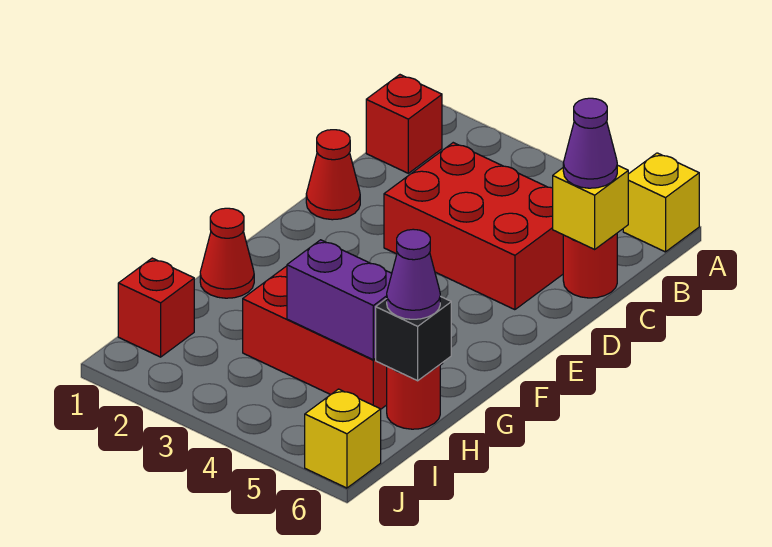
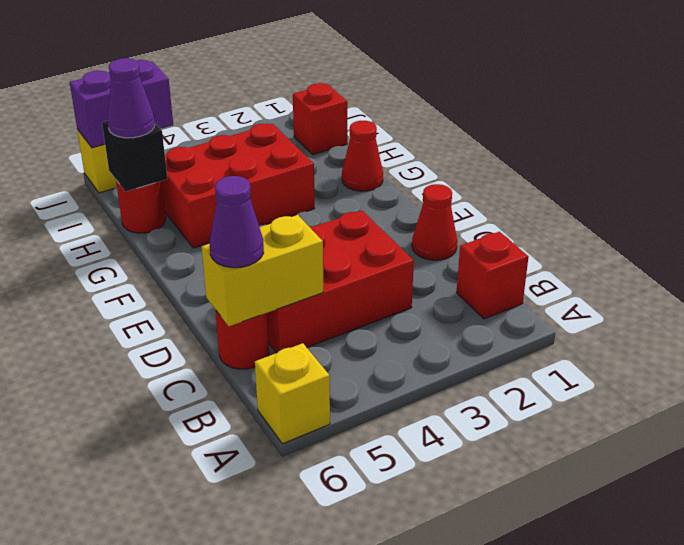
yellow brick C6 level 2 -> yellow brick C5:C6 level 2
purple brick H4:H5 level 2 -> purple brick J5:J6 level 2

